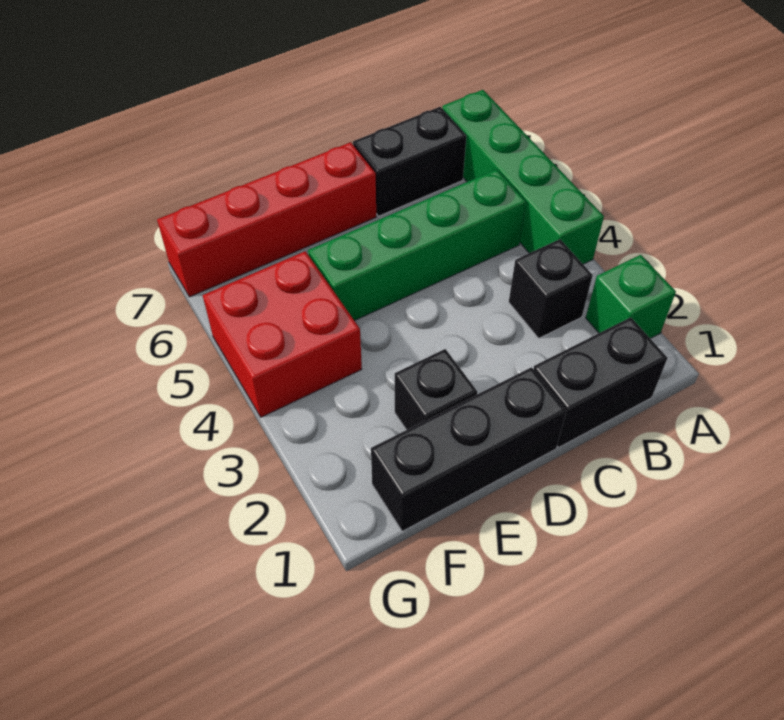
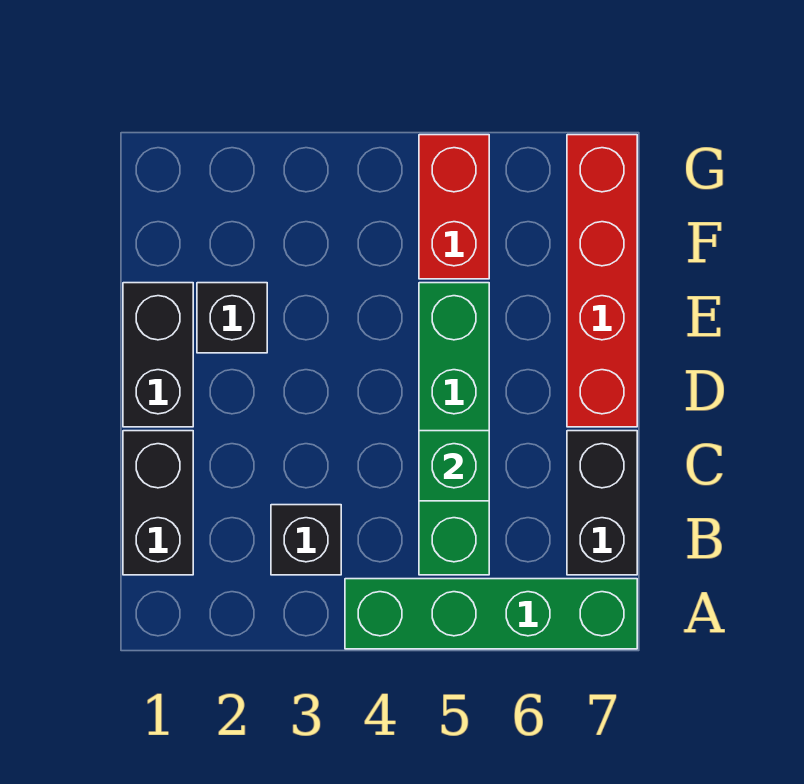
green brick A2 level 1 -> green brick C5 level 2
black brick D1:F1 level 1 -> black brick D1:E1 level 1
red brick F4:G5 level 1 -> red brick F5:G5 level 1

